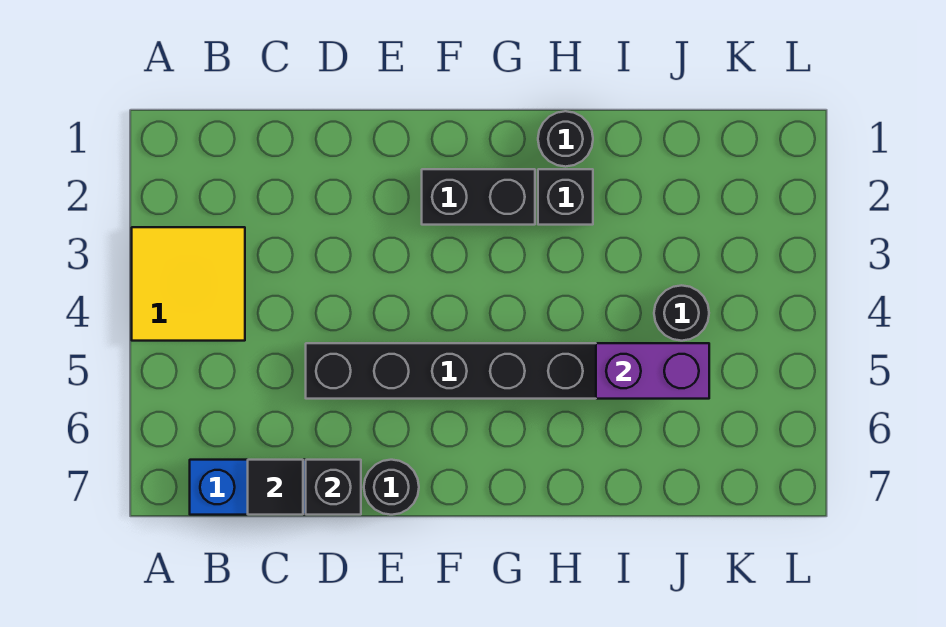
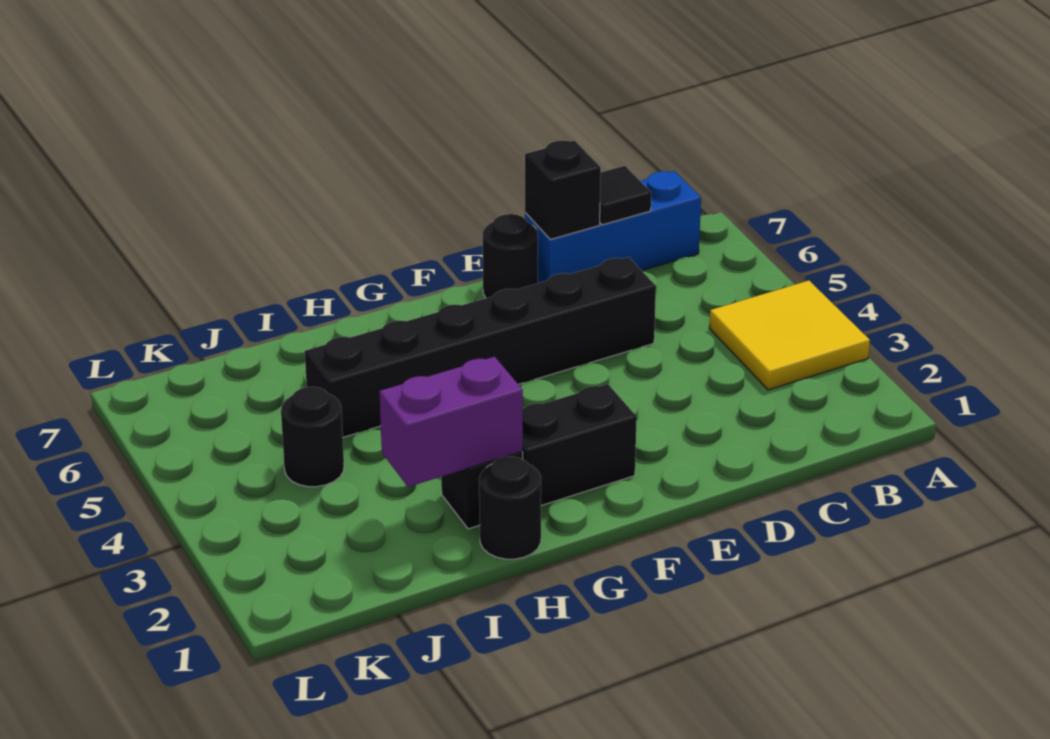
purple brick I5:J5 level 2 -> purple brick H2:I2 level 2

